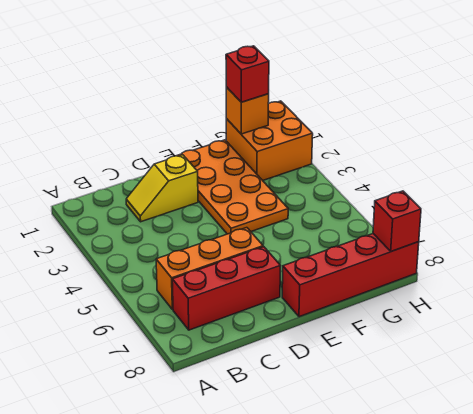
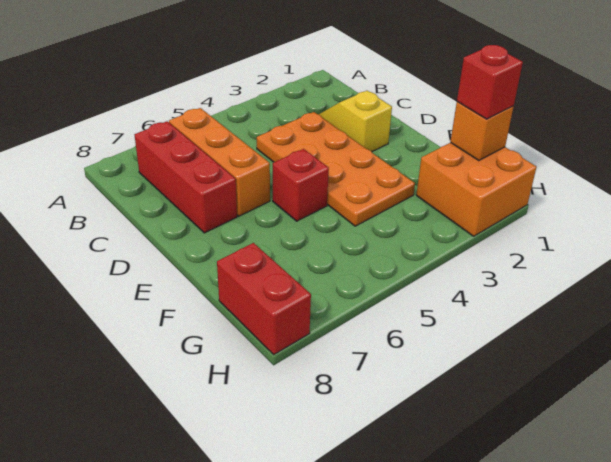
orange plate E1:F4 level 1 -> orange plate C3:F4 level 1
red brick E8:H8 level 1 -> red brick G8:H8 level 1
red brick H8 level 2 -> red brick E5 level 1

